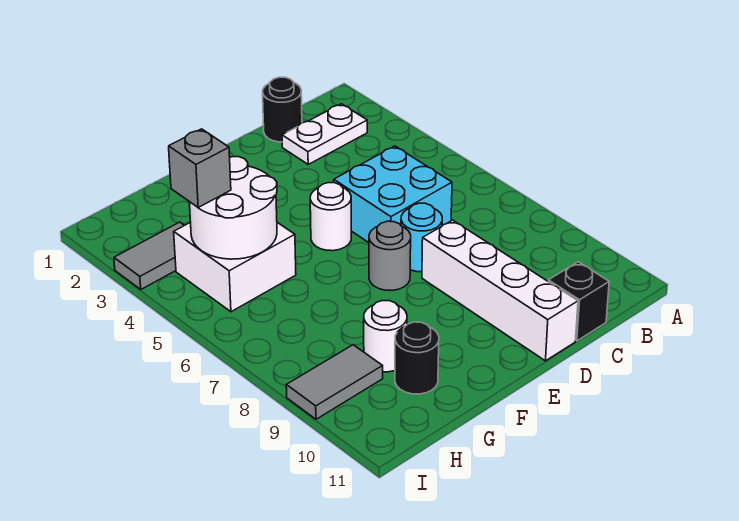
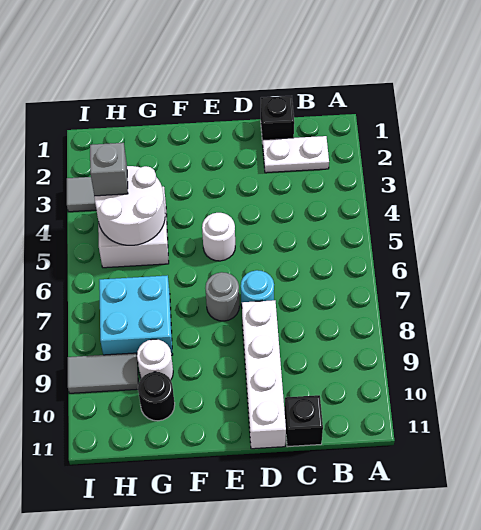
black round brick C1 level 1 -> black brick C1 level 1
cyan brick C5:D6 level 1 -> cyan brick G7:H8 level 1

